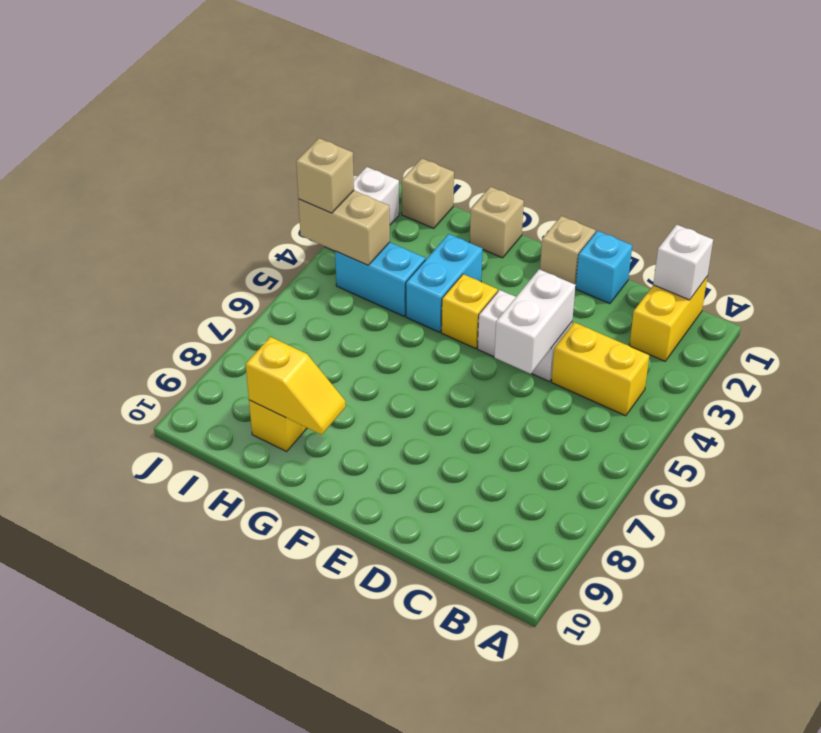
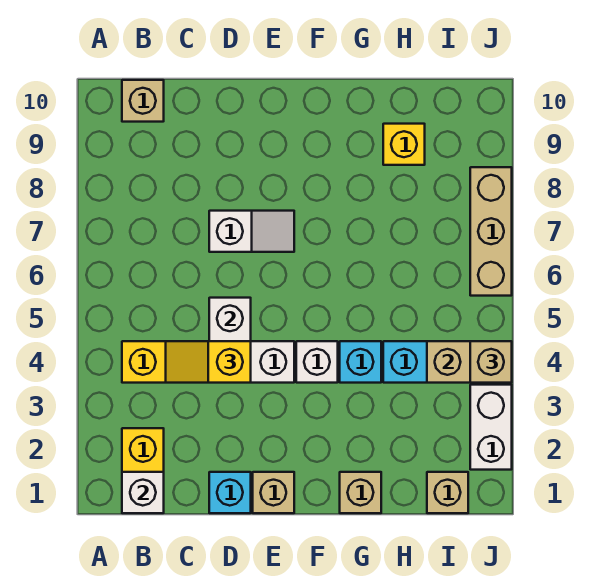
none -> tan brick B10 level 1
none -> white slope D7:E7 level 1 top D
yellow brick F4 level 1 -> white brick F4 level 1
cyan brick G3:G4 level 1 -> cyan brick G4 level 1
yellow slope G9:H9 level 2 top H -> yellow slope C4:D4 level 3 top D
none -> tan brick J6:J8 level 1

